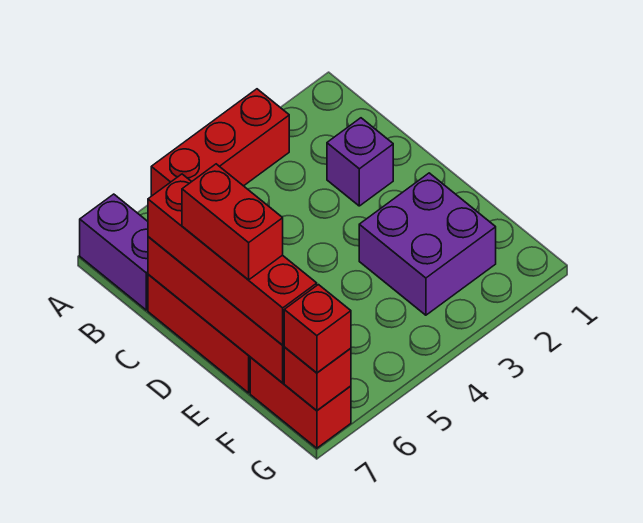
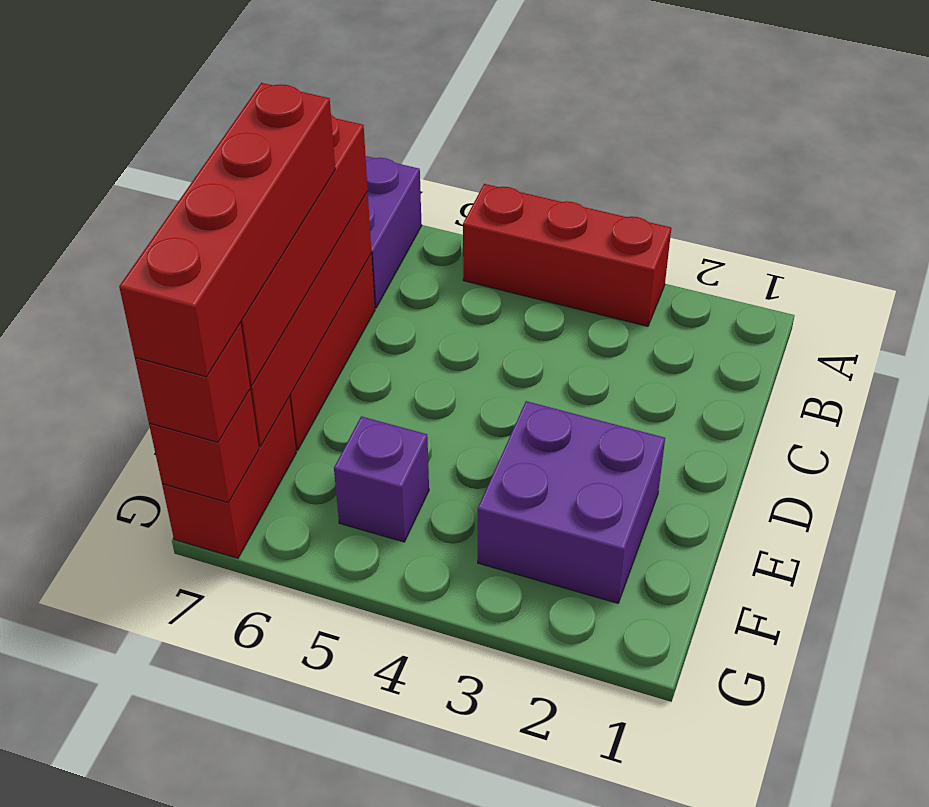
purple brick C2 level 1 -> purple brick F5 level 1
red brick D7:E7 level 4 -> red brick D7:G7 level 4

